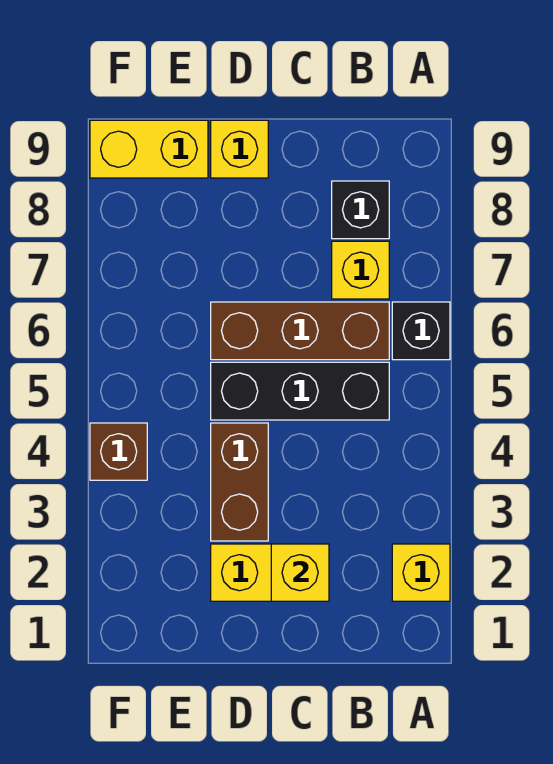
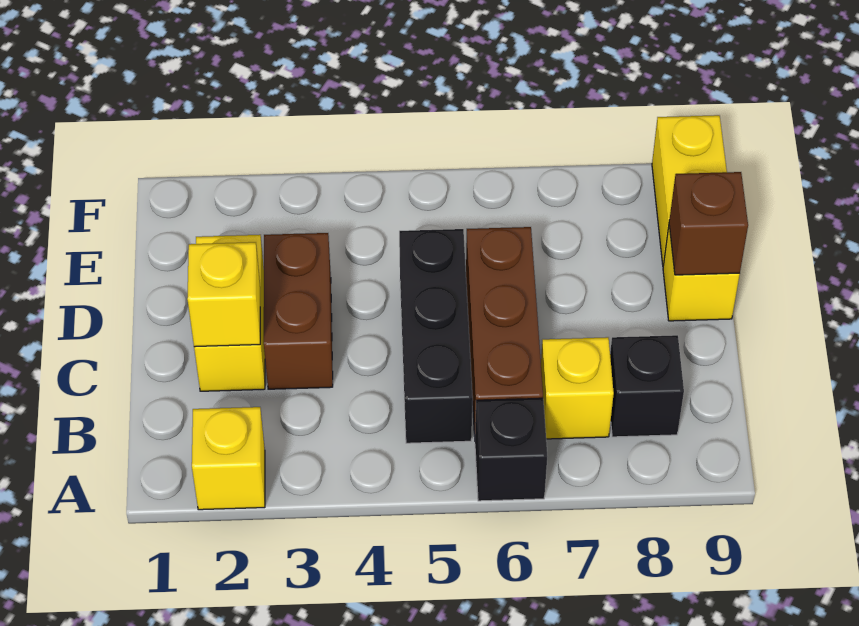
brown brick D3:D4 level 1 -> brown brick C3:D3 level 1
brown brick F4 level 1 -> brown brick D9 level 2

